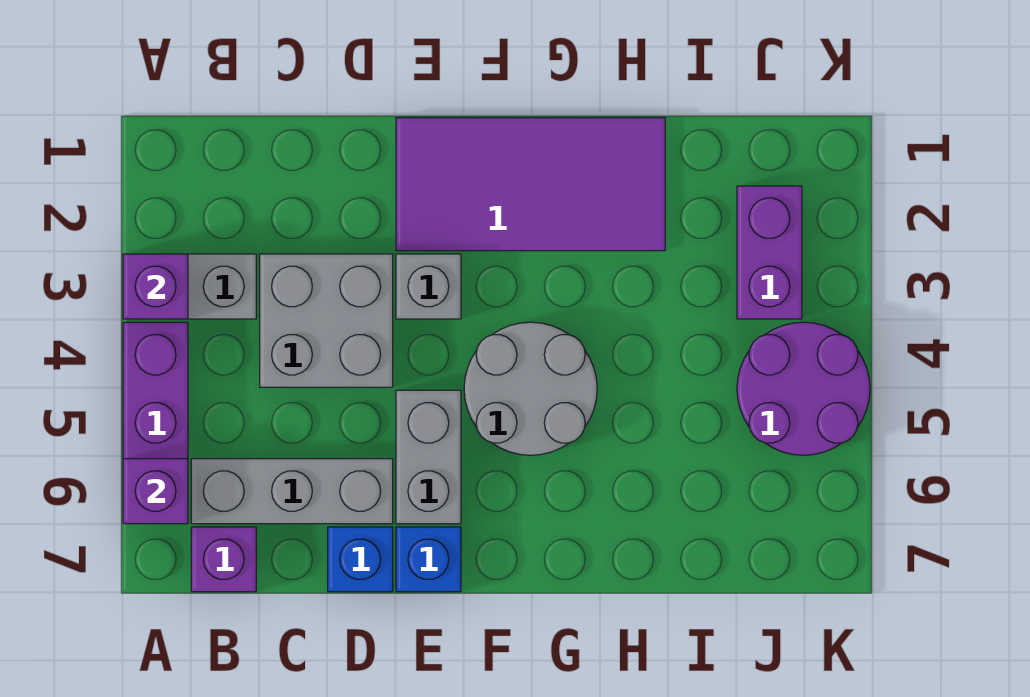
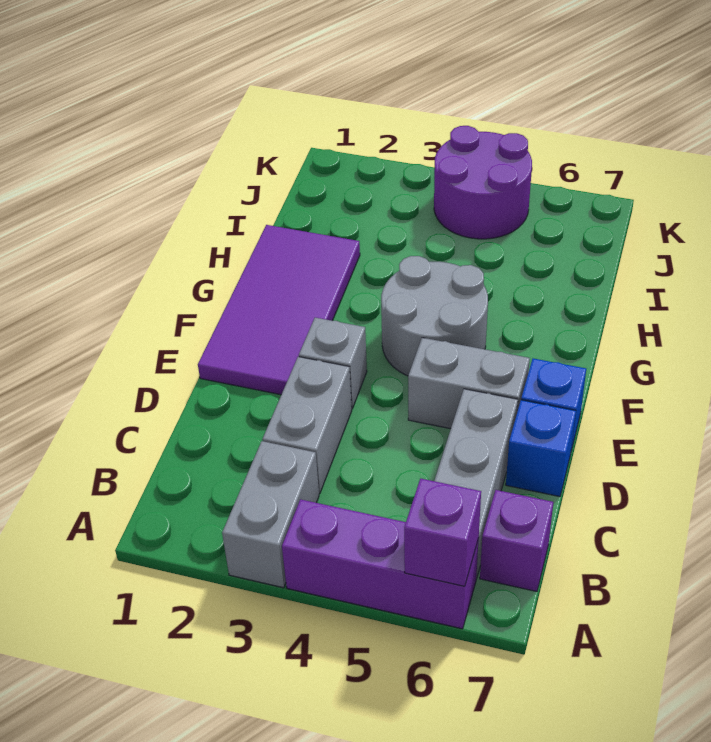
purple brick A3 level 2 -> none
grey brick C3:D4 level 1 -> grey brick C3:D3 level 1
purple brick J2:J3 level 1 -> none

